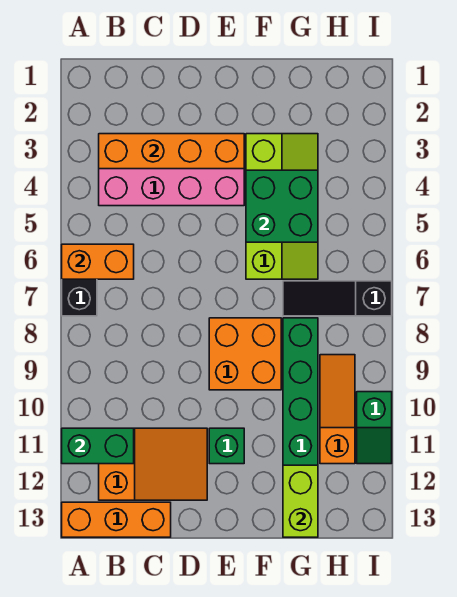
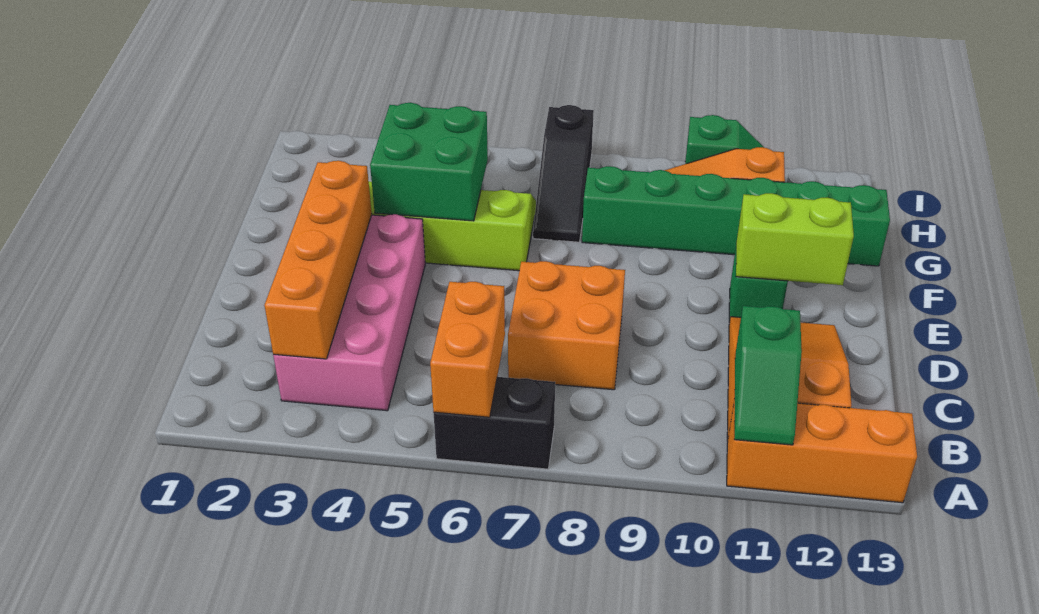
green brick A11:B11 level 2 -> green slope A11:B11 level 2 top B
orange brick A13:C13 level 1 -> orange brick A11:A13 level 1
orange brick E8:F9 level 1 -> orange brick C7:D8 level 1
lime brick G12:G13 level 2 -> lime brick E11:E12 level 2

